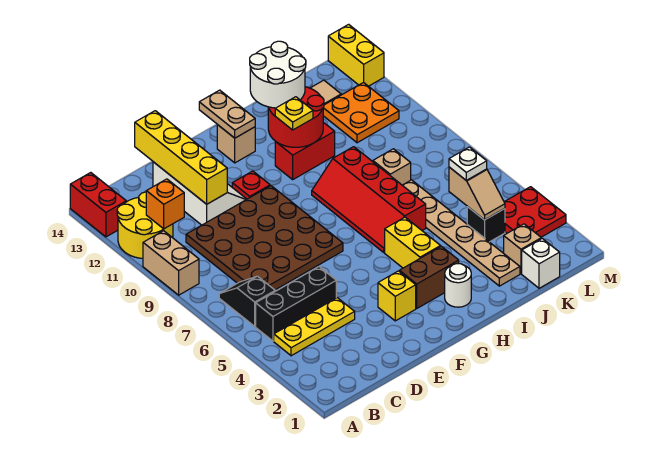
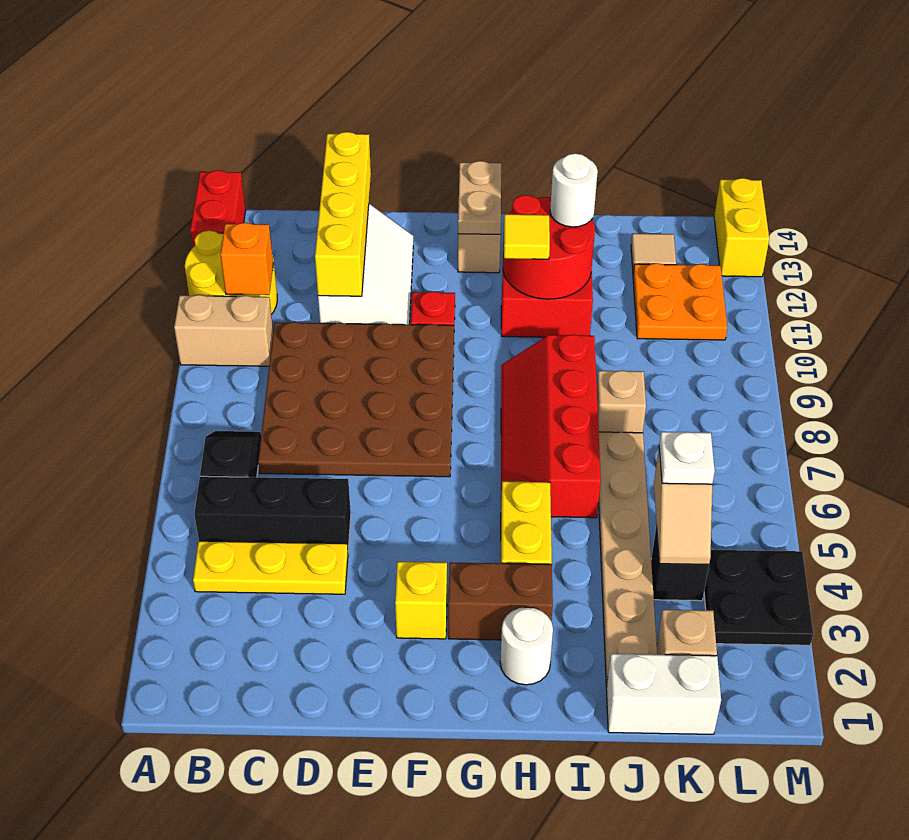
tan brick A9:A10 level 1 -> tan brick A10:B10 level 1
yellow plate H11 level 3 -> yellow tile H11 level 3
white round brick H12:I13 level 3 -> white round brick I12 level 3
white brick K1 level 1 -> white brick J1:K1 level 1
red plate L3:M4 level 1 -> black plate L3:M4 level 1

